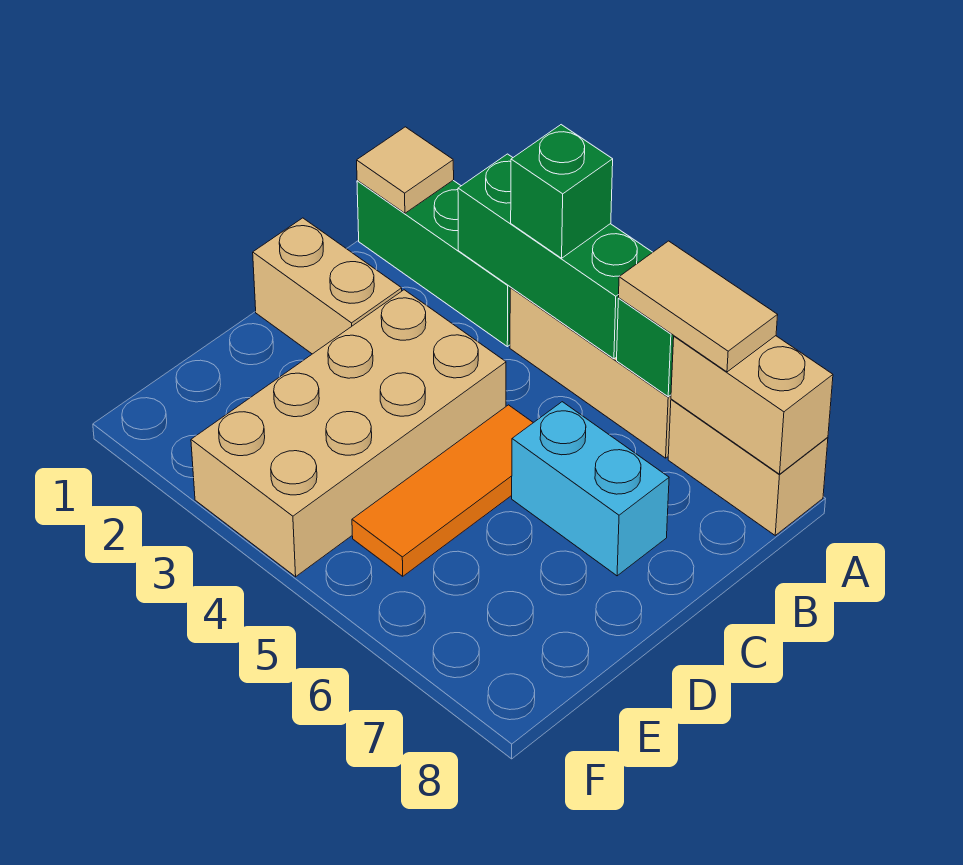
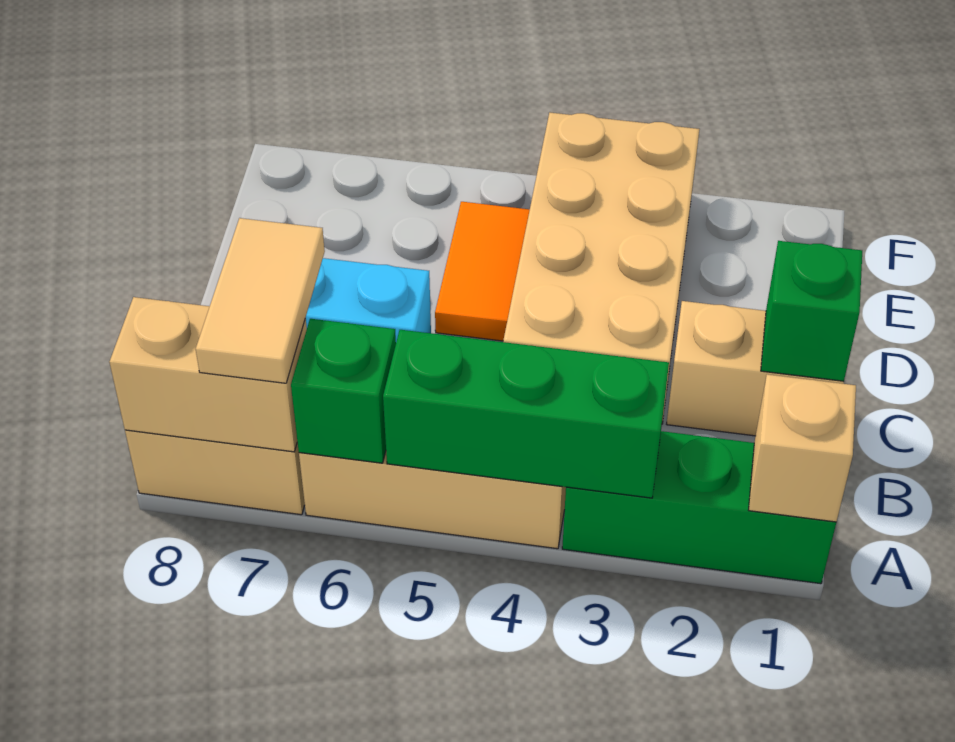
tan tile A1 level 2 -> tan brick A1 level 2
green brick A4 level 3 -> green brick C1 level 2
tan tile A6:A7 level 3 -> tan tile A7:B7 level 3
orange tile C5:E5 level 1 -> orange tile D5:E5 level 1

